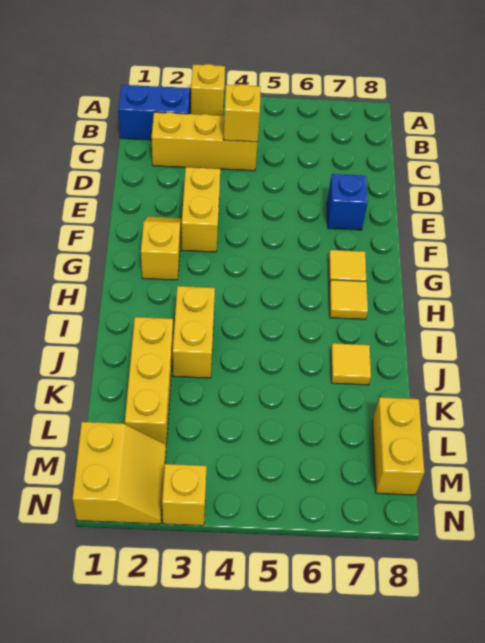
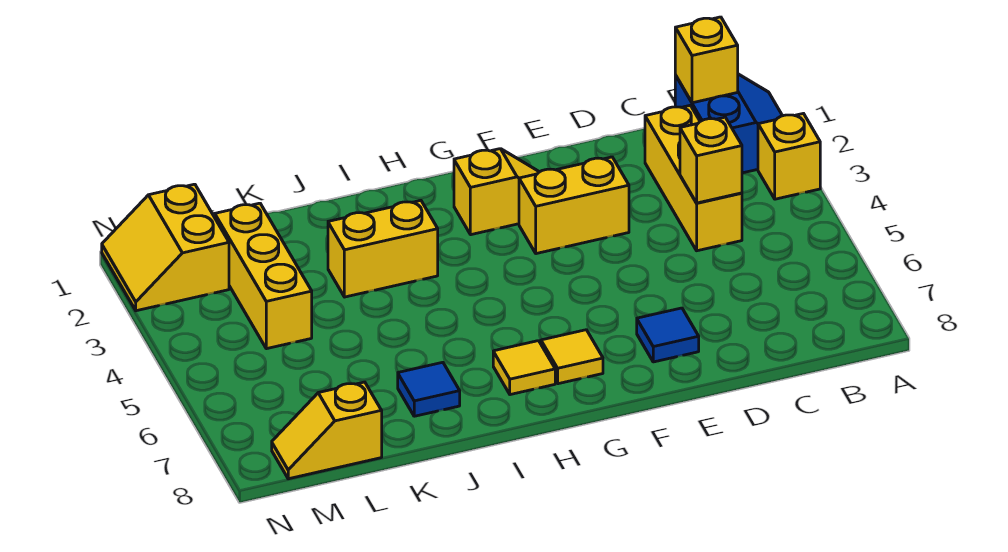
blue brick E7 level 1 -> blue tile E7 level 1
yellow brick J2:L2 level 1 -> yellow brick L2:L4 level 1
yellow tile J7 level 1 -> blue tile J7 level 1
yellow brick L8:M8 level 1 -> yellow slope L8:M8 level 1 top L
yellow slope M1:N2 level 1 top 1 -> yellow slope M1:N2 level 1 top M
yellow brick N3 level 1 -> yellow brick B1 level 2

